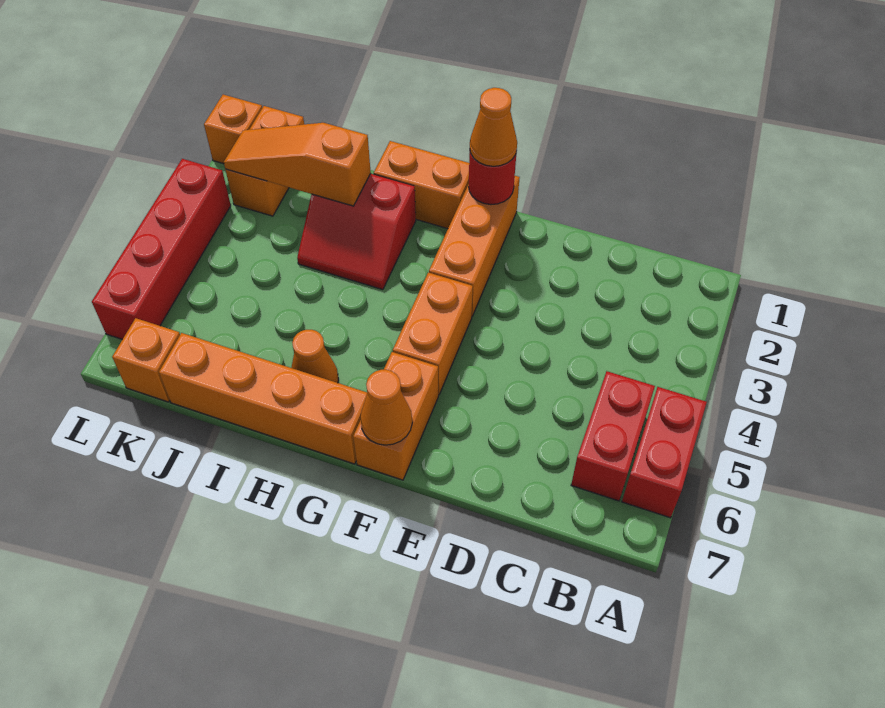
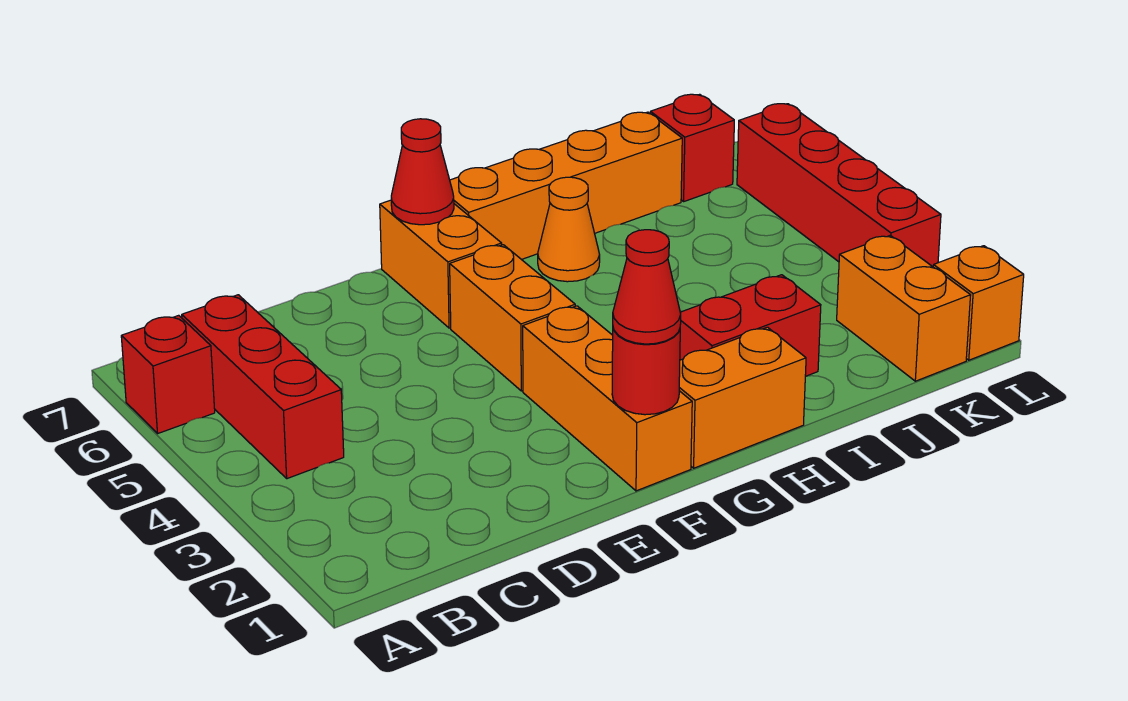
red brick A5:A6 level 1 -> red brick A6 level 1
red brick B5:B6 level 1 -> red brick B4:B6 level 1
orange cone F1 level 3 -> red cone F1 level 3
orange cone F7 level 2 -> red cone F7 level 2
orange slope I2:K2 level 2 top I -> none
orange brick K7 level 1 -> red brick K7 level 1

